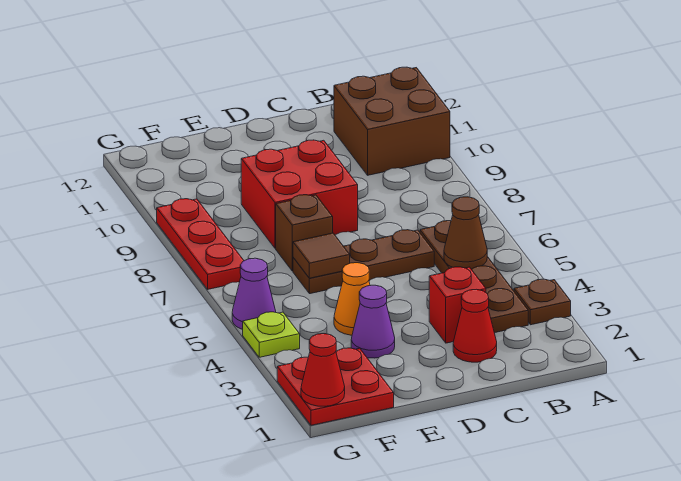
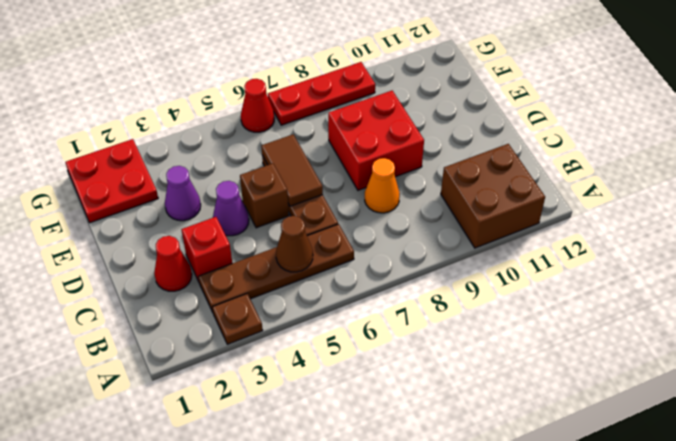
orange cone E4 level 1 -> orange cone C8 level 1
brown tile E6 level 2 -> brown tile D6:E6 level 2
brown brick E7 level 1 -> brown brick D5 level 1
red cone G1 level 2 -> red cone G6 level 1
lime plate G4 level 1 -> none
purple cone G5 level 1 -> purple cone D4 level 1

